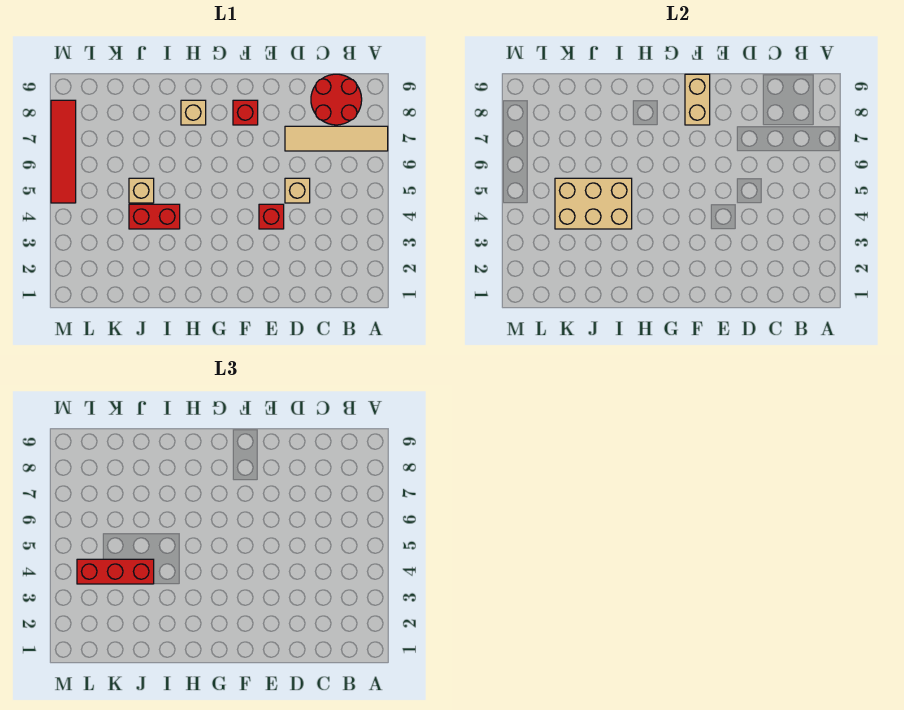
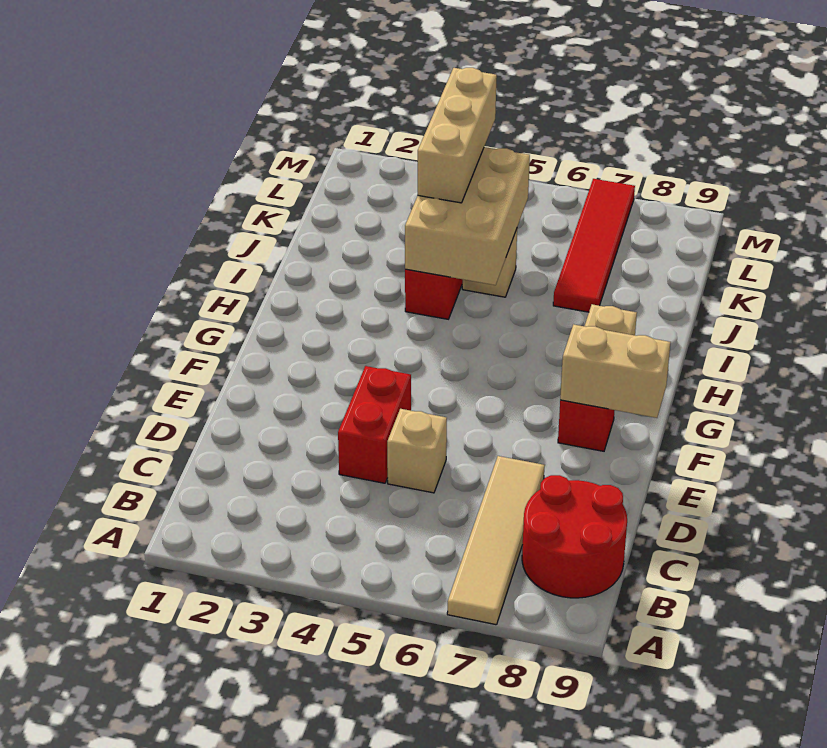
red brick E4 level 1 -> red brick D4:E4 level 1
red brick J4:L4 level 3 -> tan brick J4:L4 level 3
red tile M5:M8 level 1 -> red tile J7:M7 level 1

